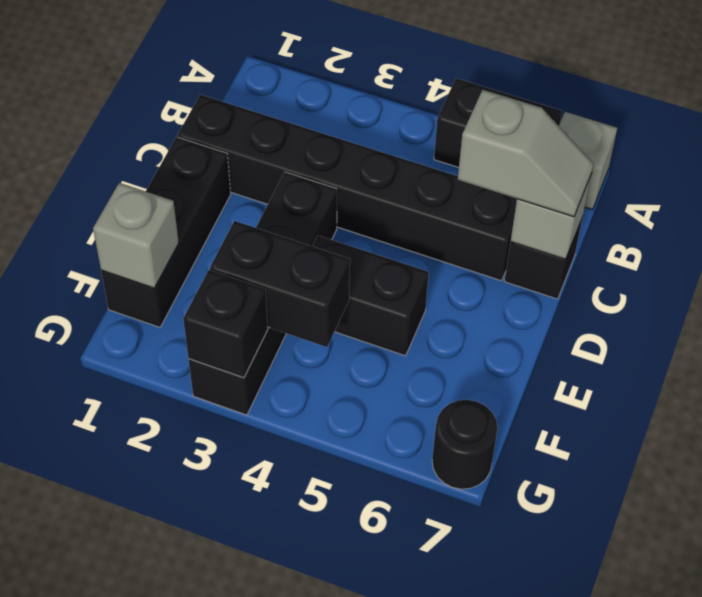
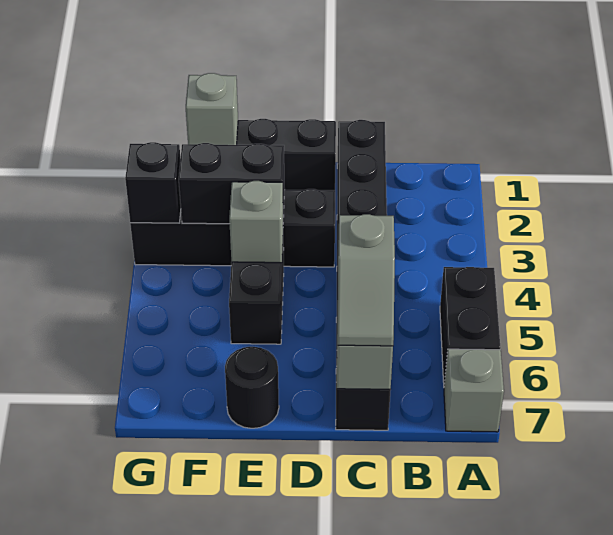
none -> grey brick E4 level 2
black brick F3:F4 level 2 -> black brick E3:F3 level 2
black round brick G7 level 1 -> black round brick E7 level 1

